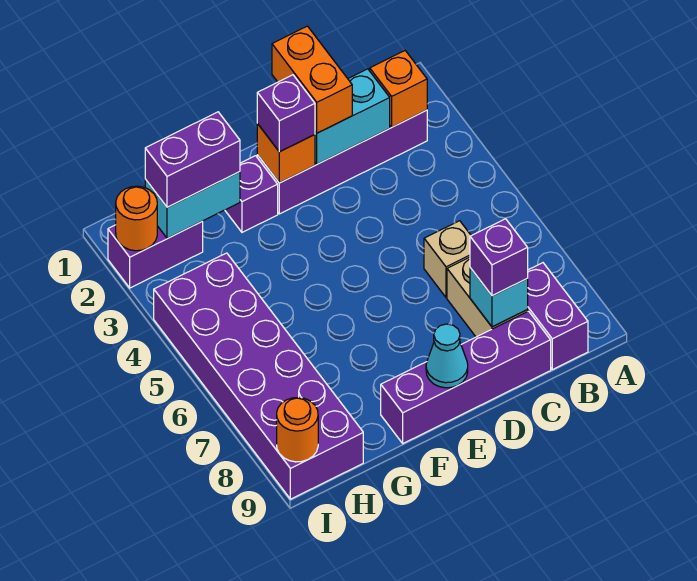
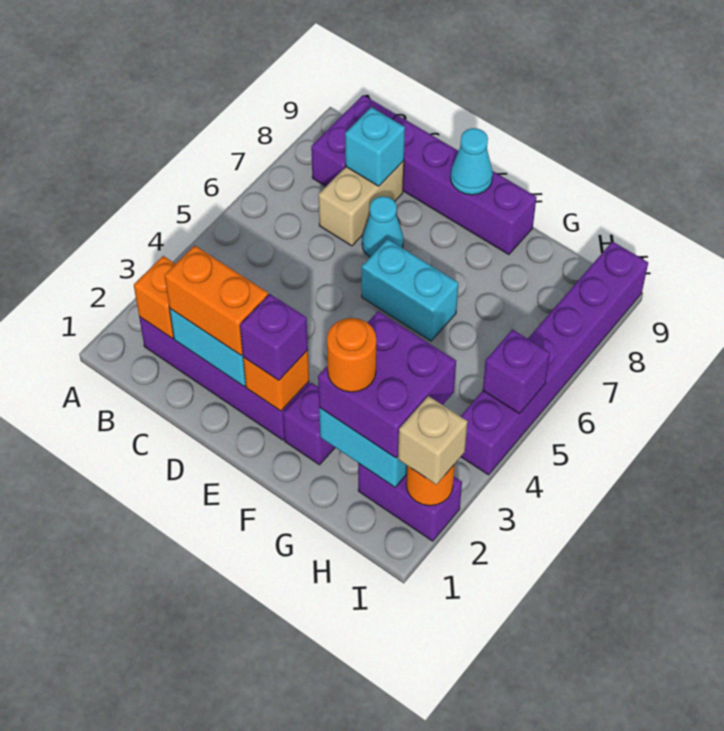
tan brick C6 level 1 -> tan brick I2 level 3
purple brick C8 level 3 -> purple brick I5 level 2
orange brick D1:D2 level 3 -> orange brick C2:D2 level 3
none -> cyan cone D7 level 1
none -> cyan brick E6:F6 level 1
purple brick G2:H2 level 3 -> purple brick G2:H3 level 3
purple brick H4:I9 level 1 -> purple brick I4:I9 level 1
orange round brick I9 level 2 -> orange round brick G2 level 4

